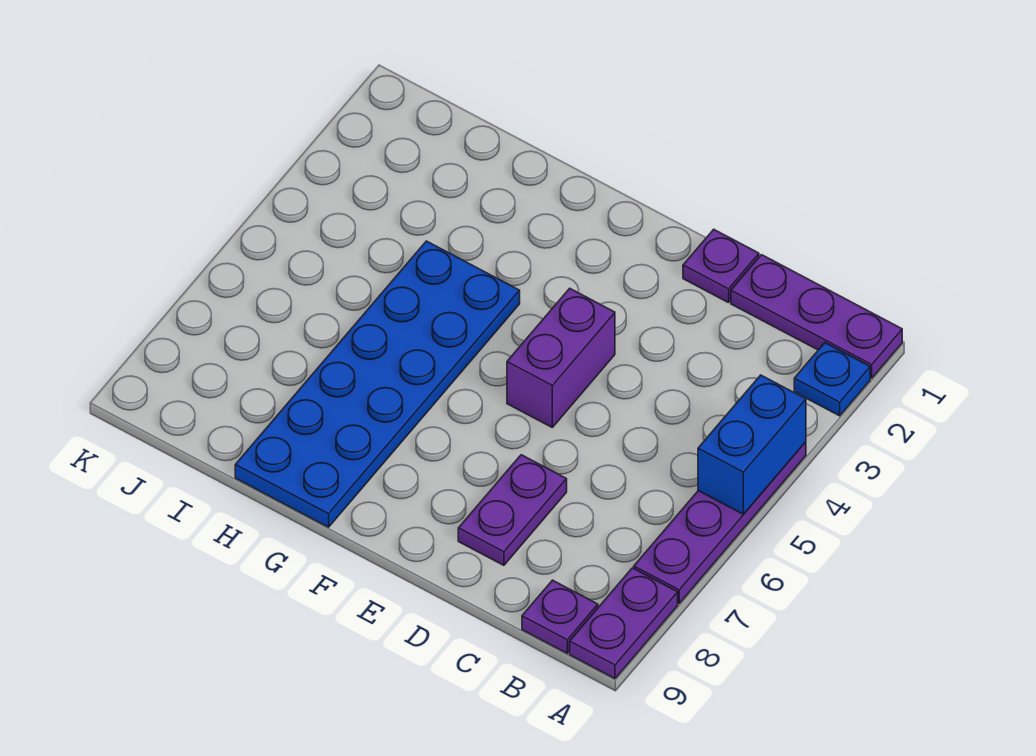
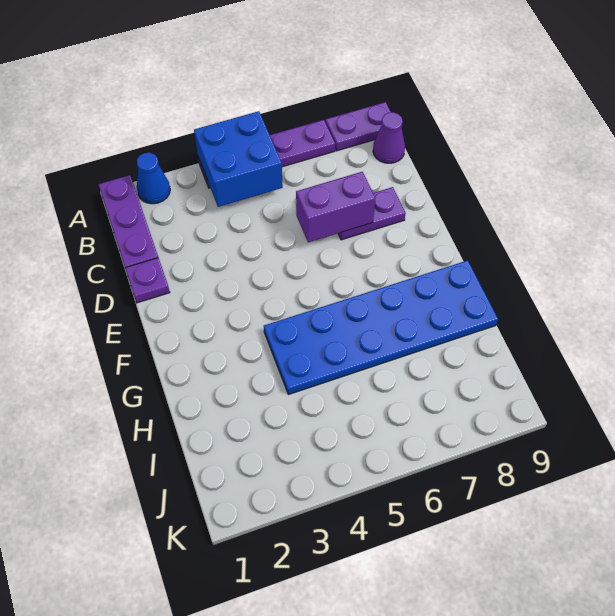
blue plate A2 level 1 -> blue cone A2 level 1
blue brick A4:A5 level 2 -> blue brick A4:B5 level 2
purple plate B9 level 1 -> purple cone B9 level 1
purple brick E4:E5 level 1 -> purple brick D6:D7 level 2

